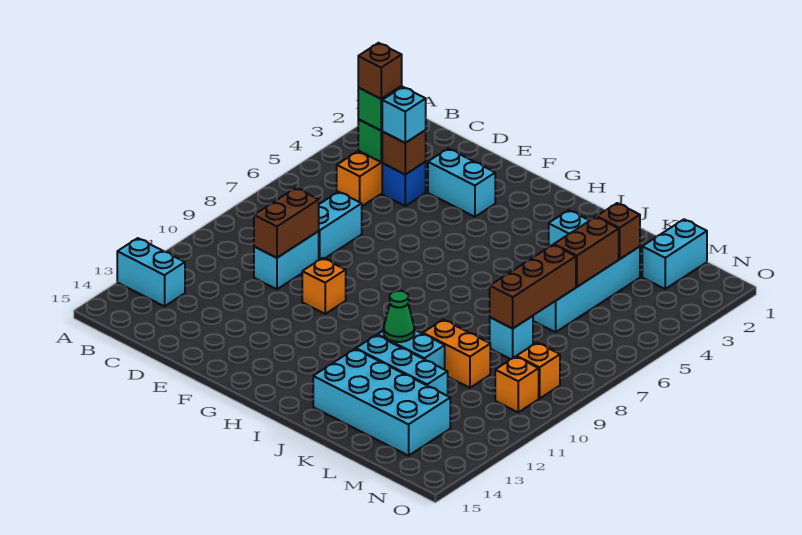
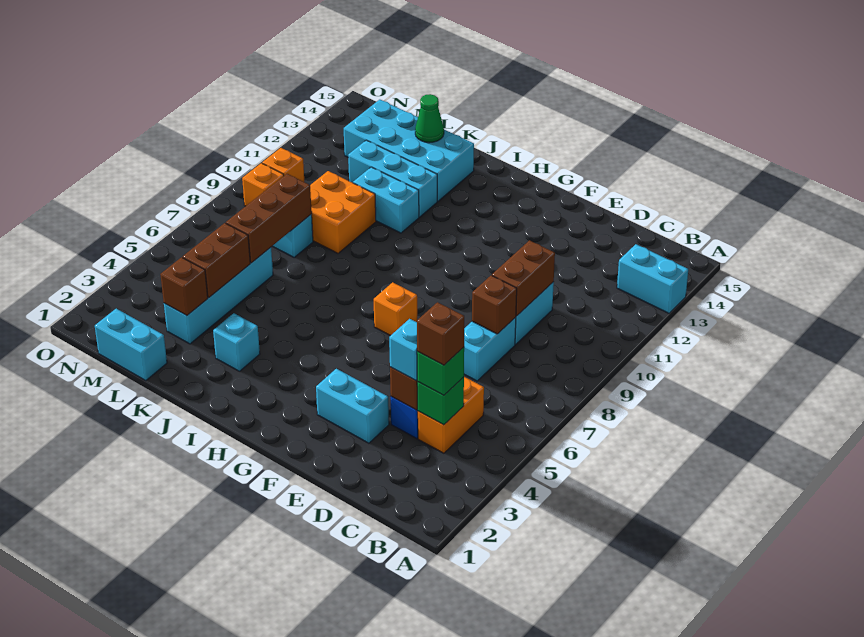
none -> brown brick D8 level 2
orange brick F10 level 1 -> orange brick G7 level 1
green cone J11 level 2 -> green cone K14 level 2
orange brick K10:L10 level 1 -> orange brick K9:L10 level 1
cyan brick M1:M2 level 1 -> cyan brick L1:M1 level 1

